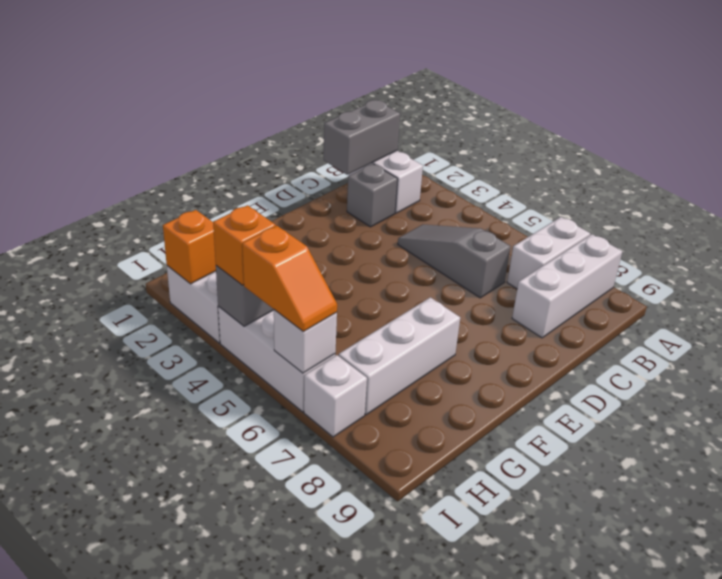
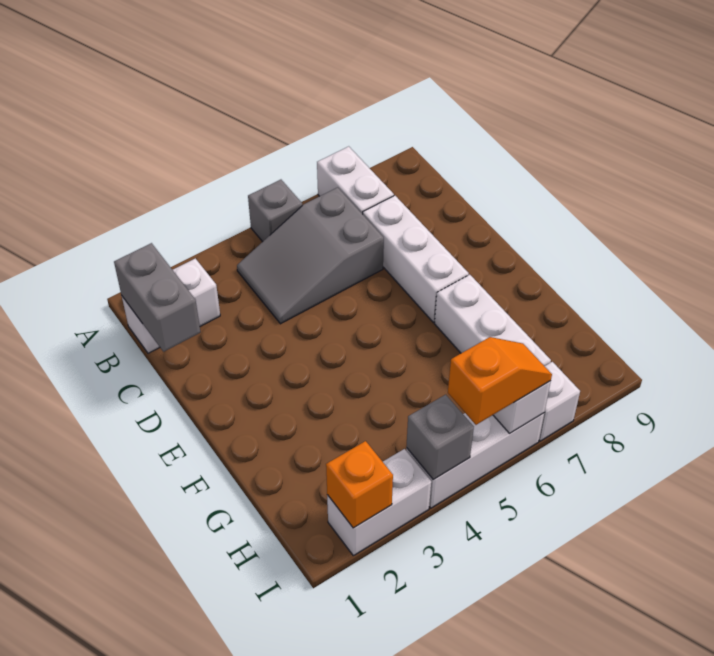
white brick A8:C8 level 1 -> white brick C7:E7 level 1
grey brick C2 level 1 -> grey brick A5 level 1
grey slope C4:C6 level 1 top 6 -> grey slope B4:C6 level 1 top 6
orange brick I4 level 3 -> none

